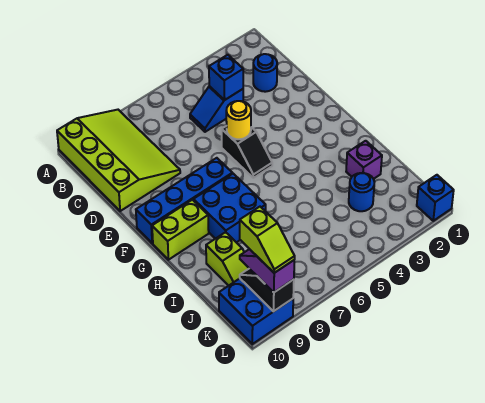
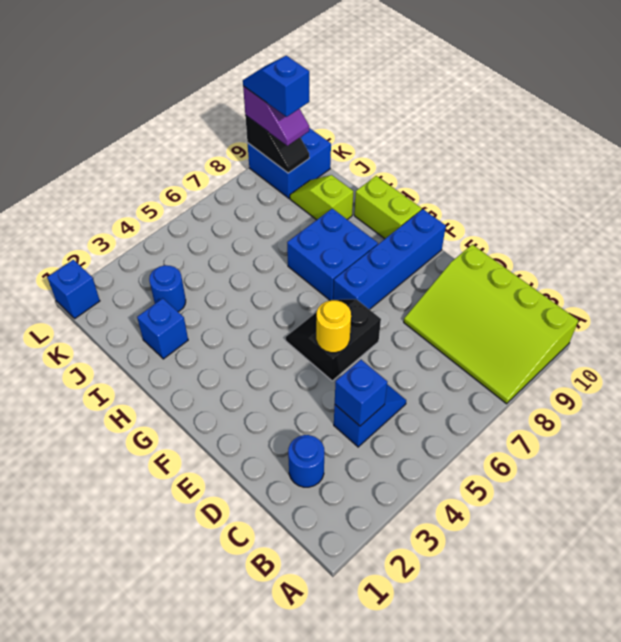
black slope E5:F5 level 1 top E -> black slope E5:F6 level 1 top E
lime brick G9:G10 level 1 -> lime brick G10:H10 level 1
purple brick I2 level 1 -> blue brick I2 level 1
lime slope K9:L9 level 4 top K -> blue slope K9:L9 level 4 top K

